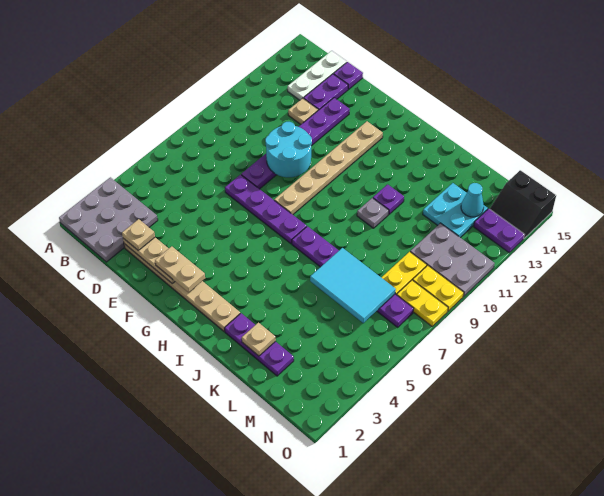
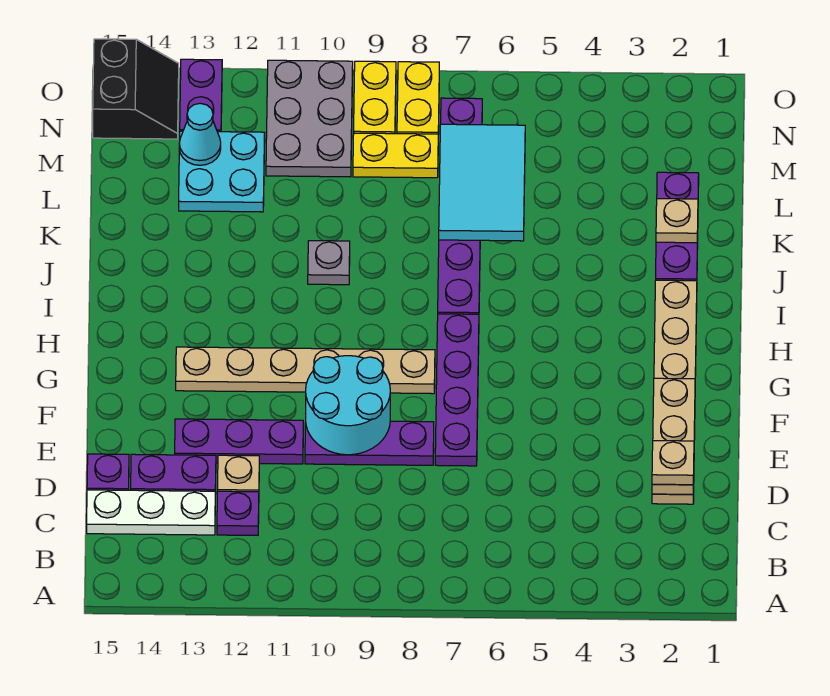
grey plate A1:C3 level 1 -> none
tan plate F2:G2 level 3 -> none
purple plate J11 level 1 -> purple plate C12 level 1

